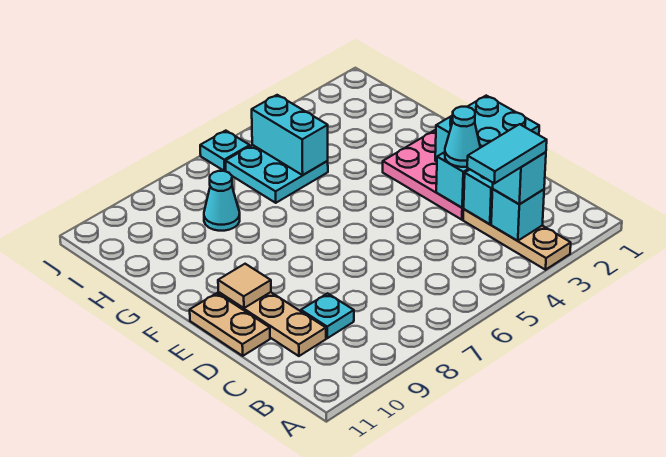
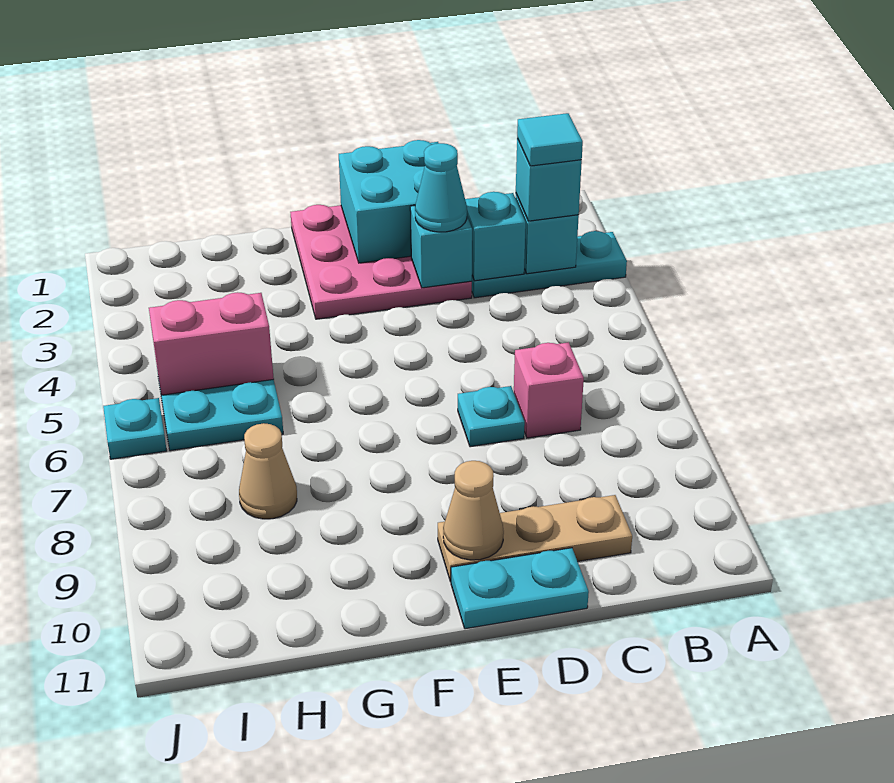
tan plate A3:C3 level 1 -> cyan plate A3:C3 level 1
cyan tile B3:B4 level 4 -> cyan tile B3 level 4
none -> pink brick C7 level 1
cyan plate C9 level 1 -> cyan plate D7 level 1
tan plate D11:E11 level 1 -> cyan plate D11:E11 level 1
tan tile E10 level 2 -> tan cone E10 level 2
cyan brick H5:I5 level 2 -> pink brick H5:I5 level 2
cyan cone H8 level 1 -> tan cone H8 level 1

